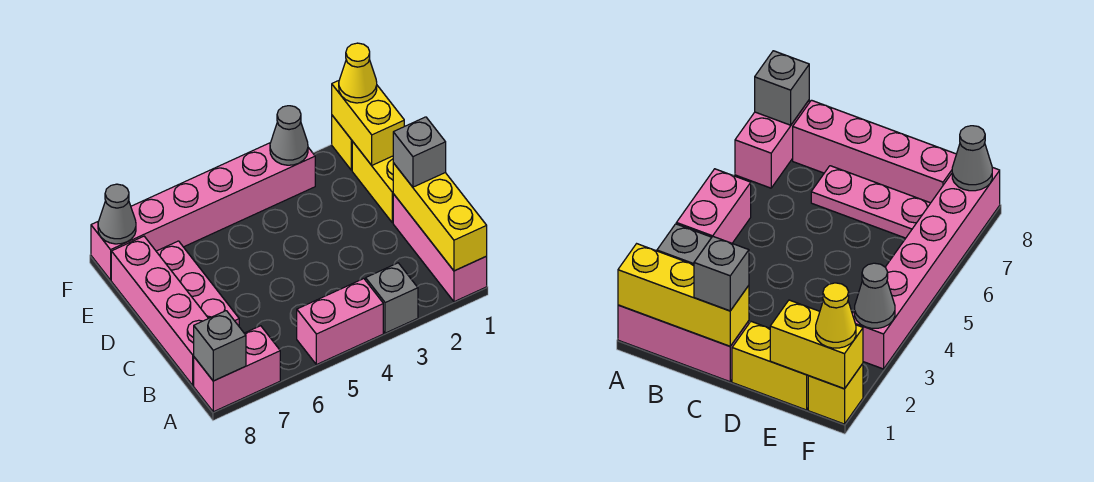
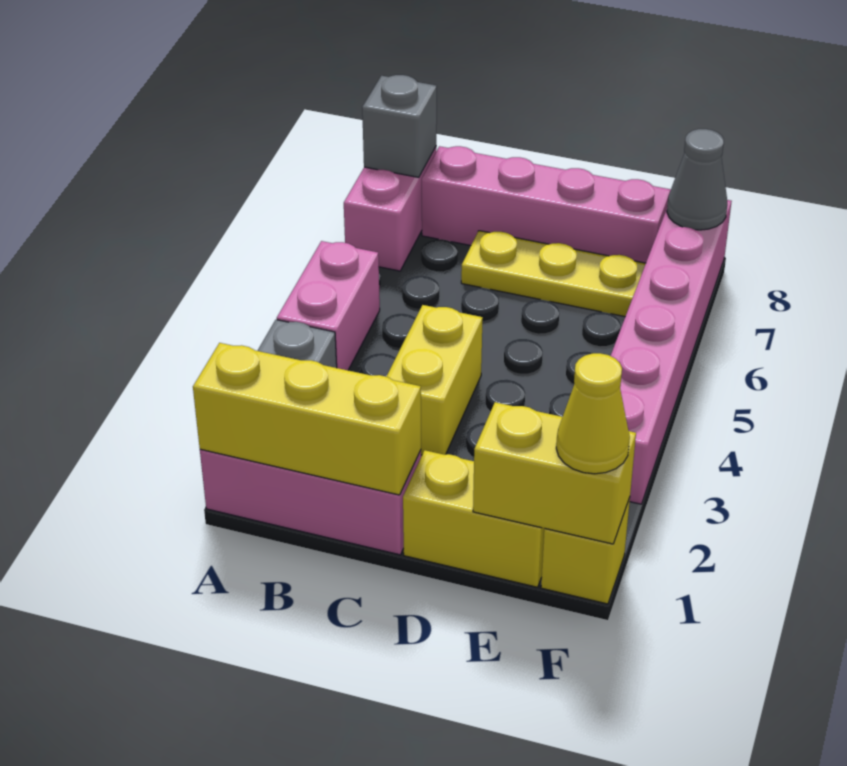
grey brick C1 level 3 -> none
none -> yellow brick C3:C4 level 1
pink plate C7:E7 level 1 -> yellow plate C7:E7 level 1
grey cone F3 level 2 -> none

